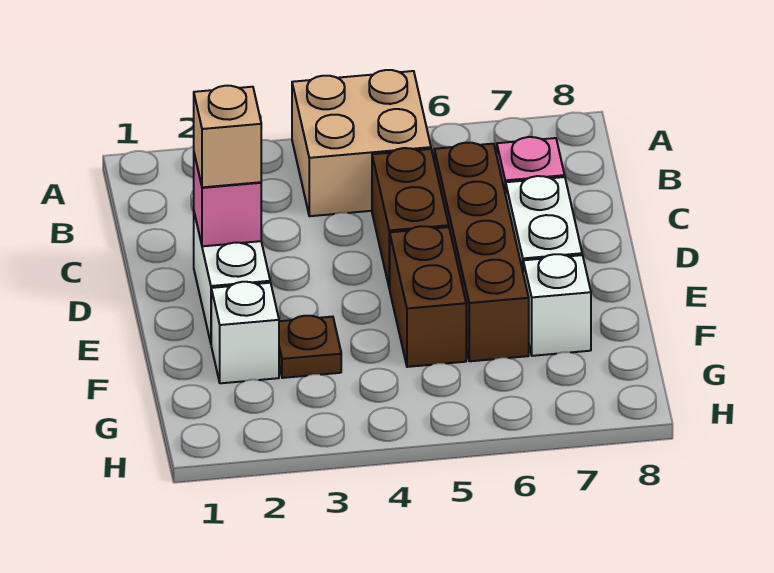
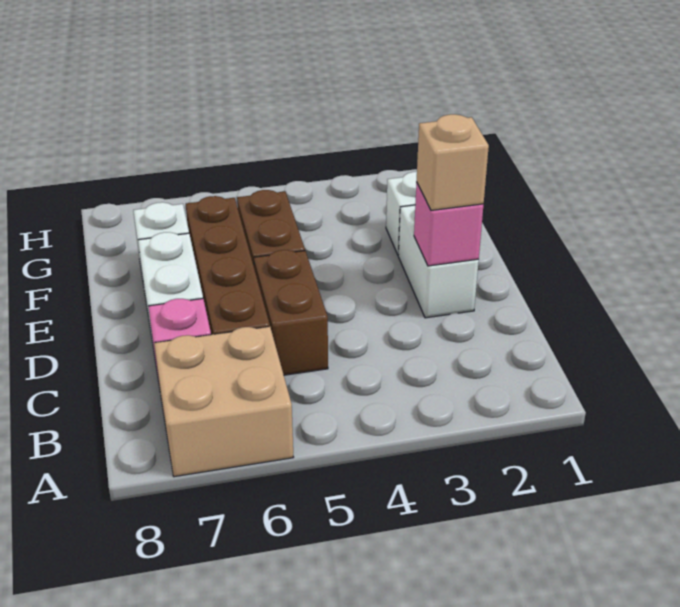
tan brick A4:B5 level 1 -> tan brick A6:B7 level 1
brown plate F3 level 1 -> none

